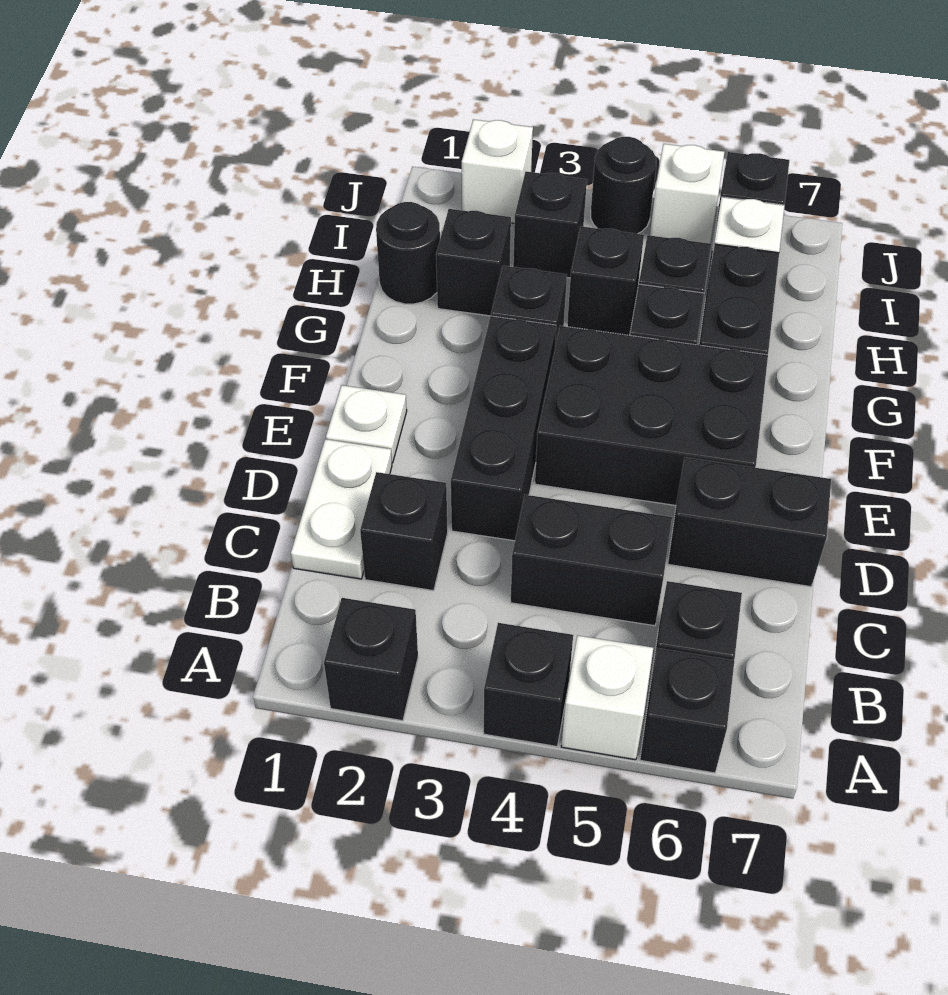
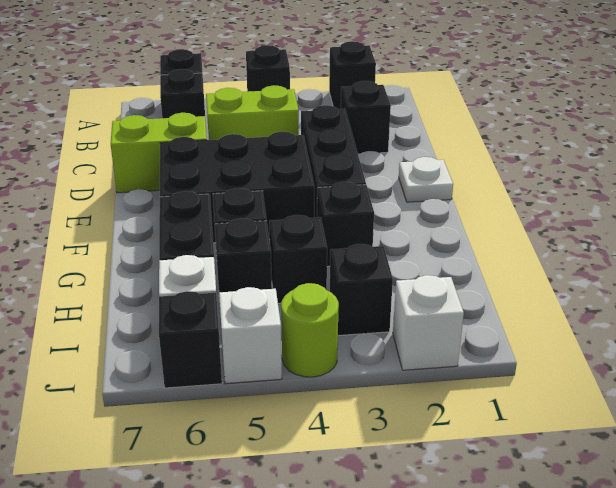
white brick A5 level 1 -> none
white plate C1:D1 level 1 -> none
black brick C4:C5 level 1 -> lime brick C4:C5 level 1
black brick D6:D7 level 1 -> lime brick D6:D7 level 1
black round brick H1 level 1 -> none
black brick H2 level 1 -> none
black round brick J4 level 1 -> lime round brick J4 level 1

